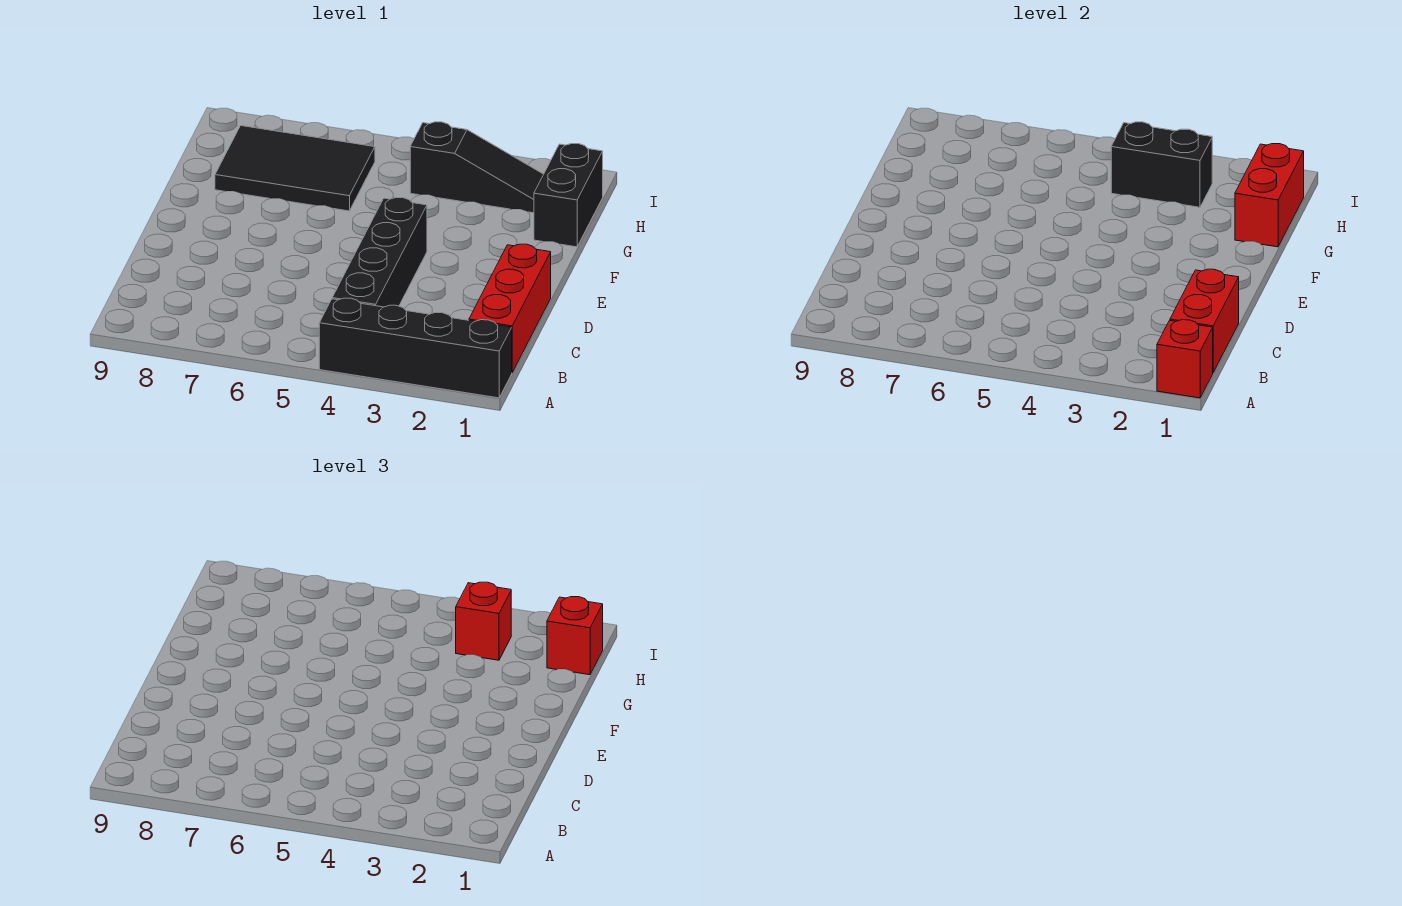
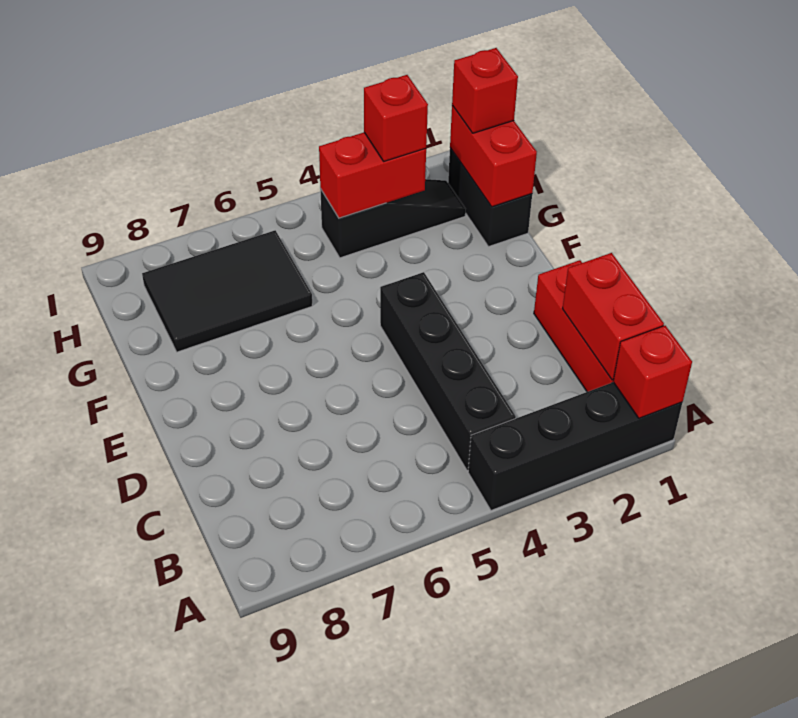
black brick H3:H4 level 2 -> red brick H3:H4 level 2

